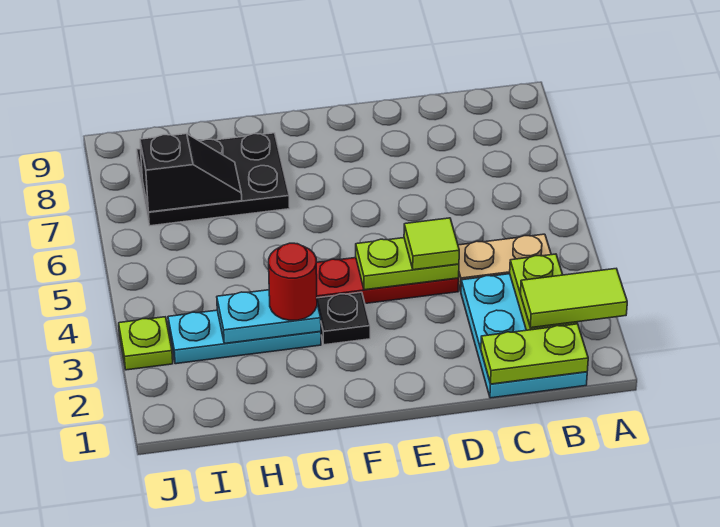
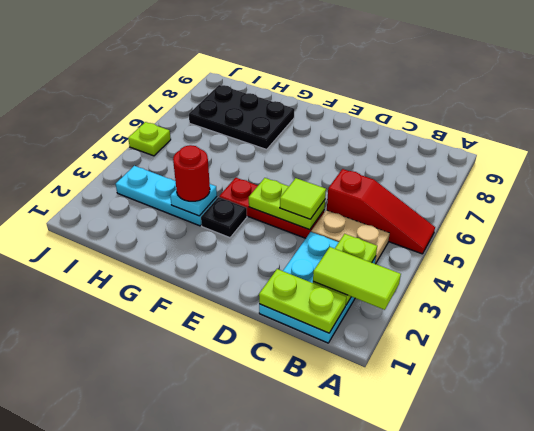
none -> red slope A5:C5 level 1 top C
cyan plate G3:H3 level 2 -> cyan plate G3 level 2
black slope H7:I7 level 2 top I -> none
lime plate J3 level 1 -> lime plate J5 level 1

